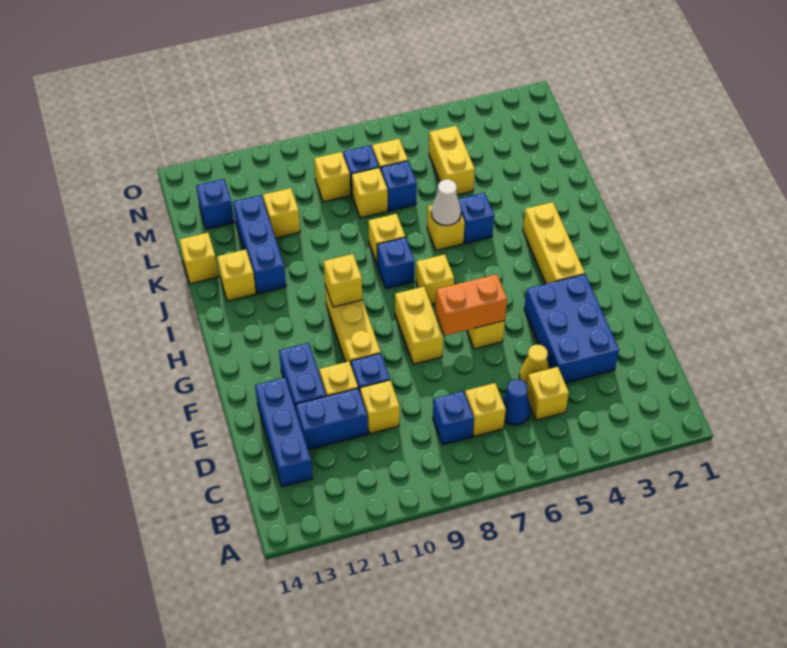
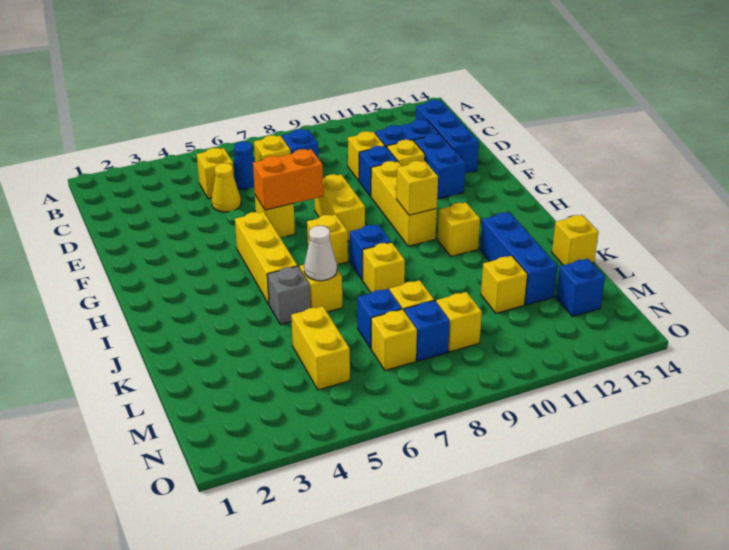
blue brick D3:F4 level 1 -> none
yellow brick G3:I3 level 1 -> yellow brick G5:I5 level 1
blue brick J5 level 1 -> grey brick J5 level 1
yellow brick J13 level 1 -> yellow brick I11 level 1

